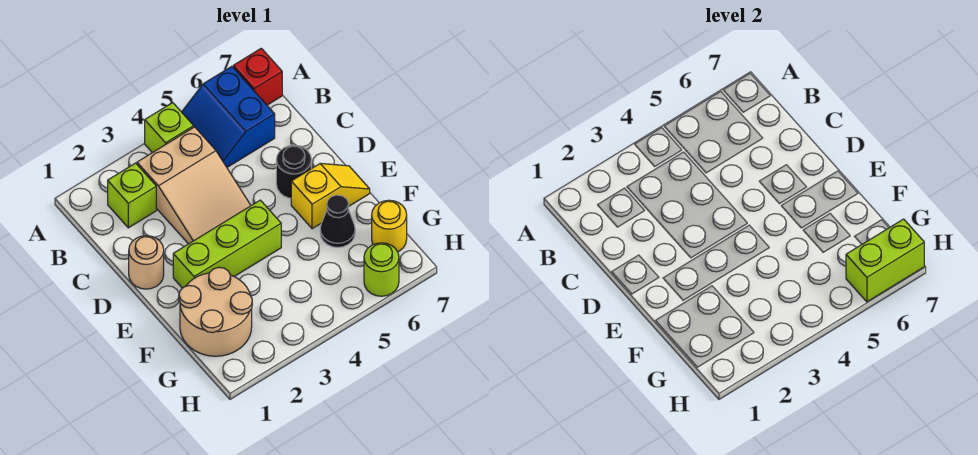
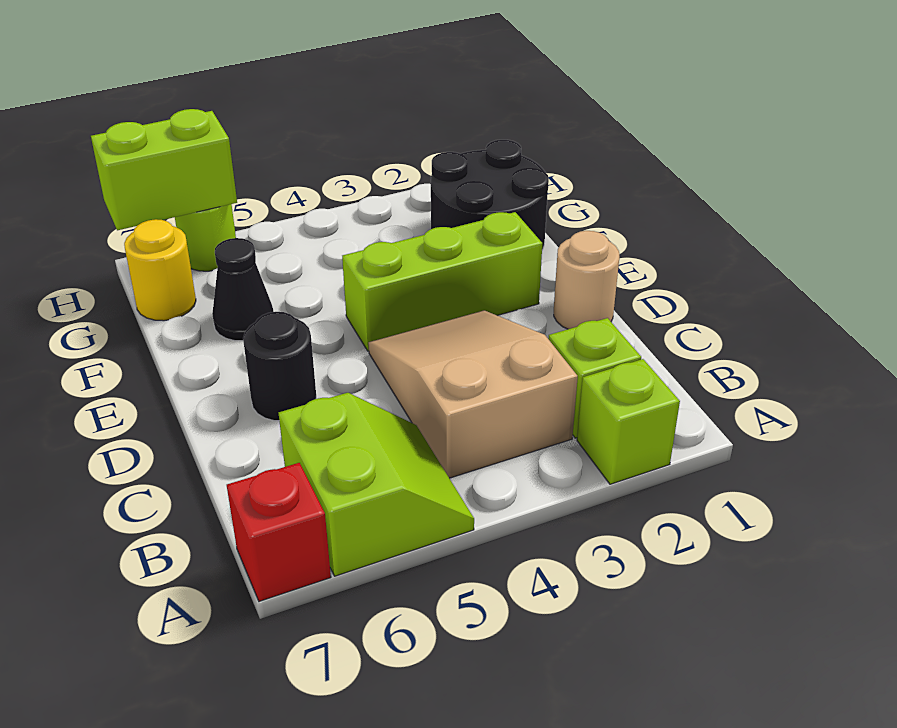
lime brick A4 level 1 -> lime brick A2 level 1
blue slope A5:B6 level 1 top 6 -> lime slope A5:B6 level 1 top 6
yellow slope E6:E7 level 1 top 6 -> none
tan round brick F1:G2 level 1 -> black round brick F1:G2 level 1

